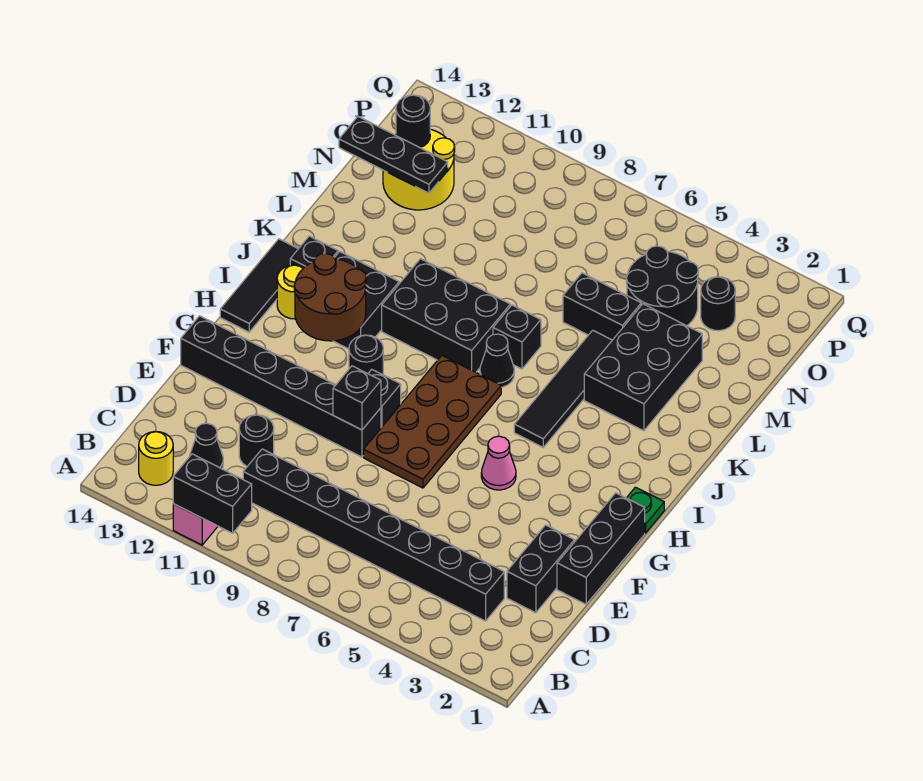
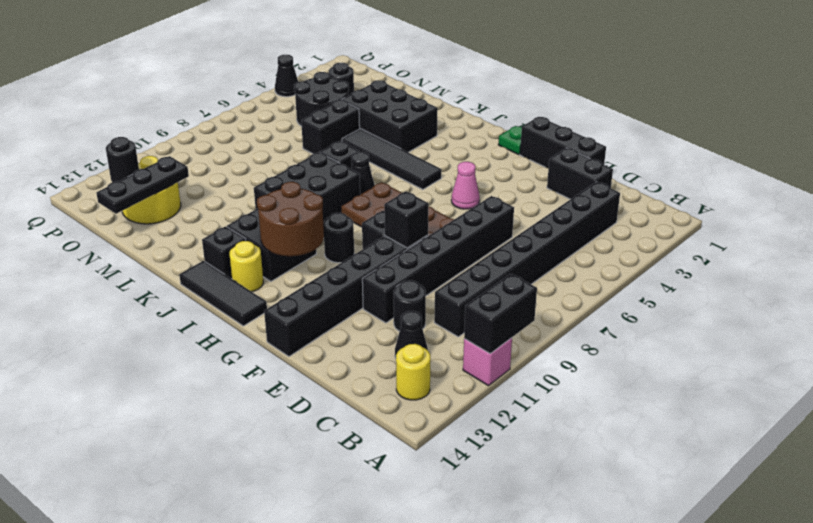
none -> black brick E6:E11 level 1
none -> black cone Q4 level 1

